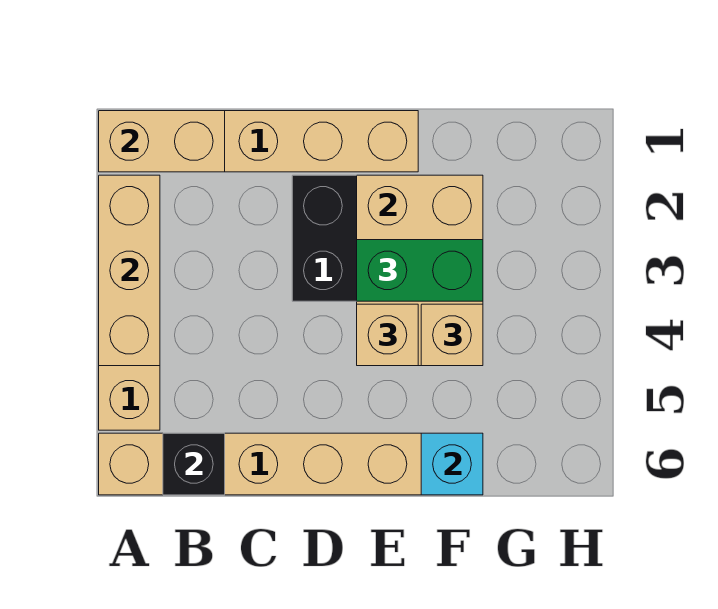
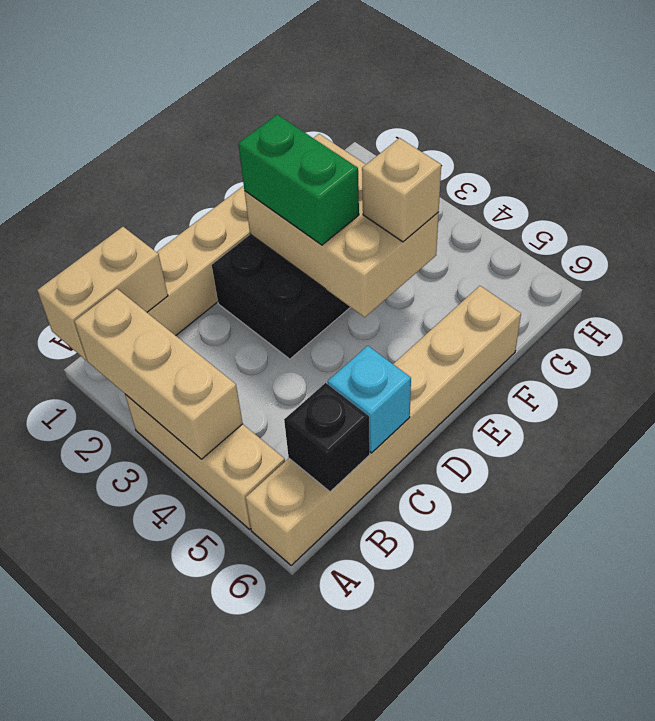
green brick E3:F3 level 3 -> green brick E2:E3 level 3
tan brick E4 level 3 -> none
cyan brick F6 level 2 -> cyan brick C6 level 2

